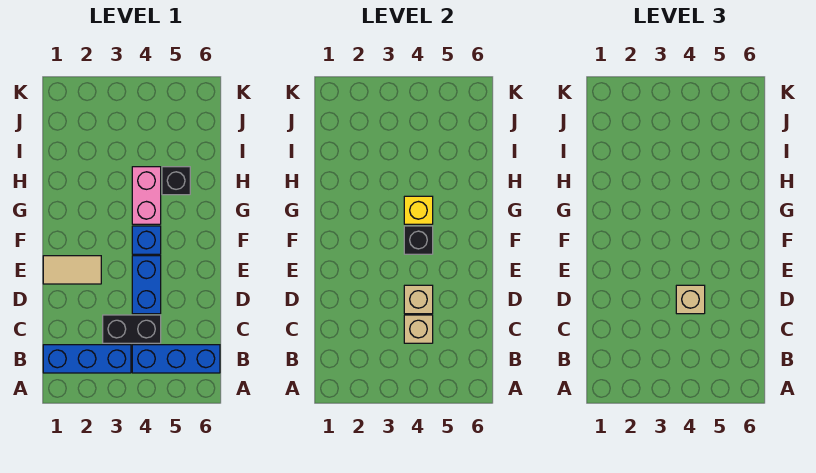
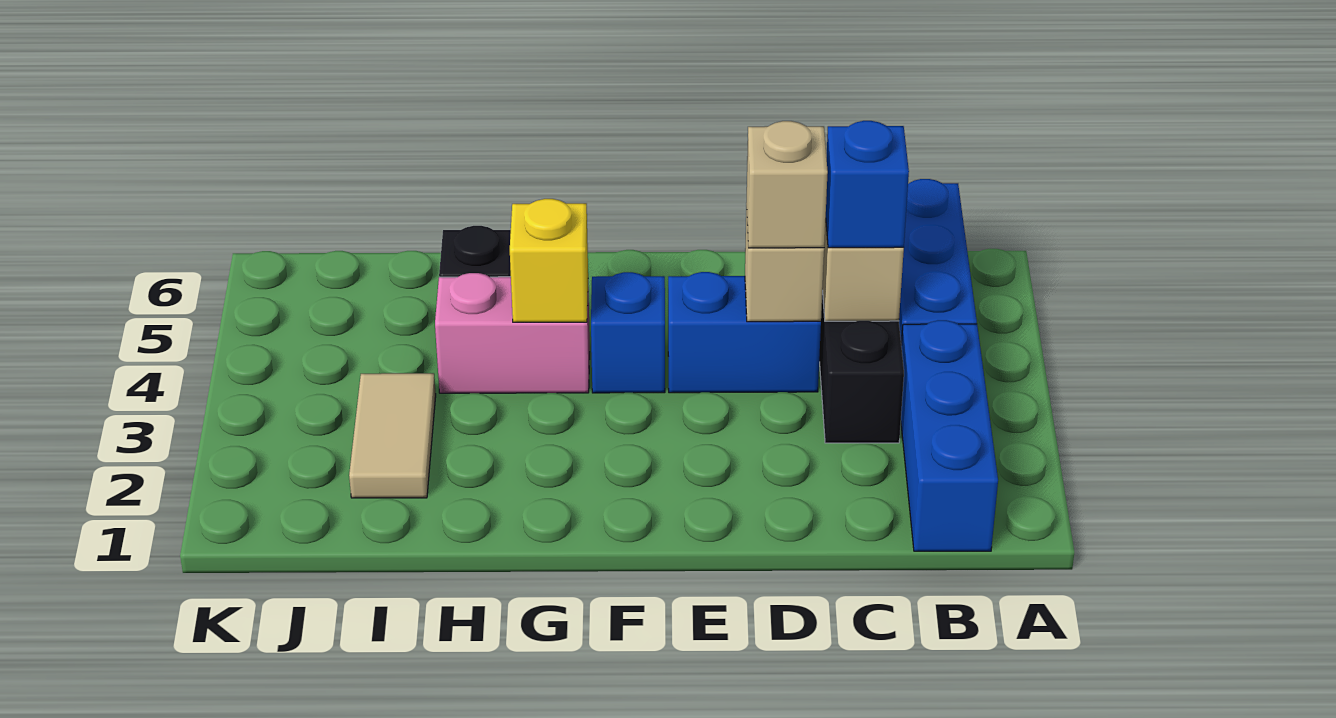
none -> blue brick C4 level 3
tan tile E1:E2 level 1 -> tan tile I2:I3 level 1
black brick F4 level 2 -> none

